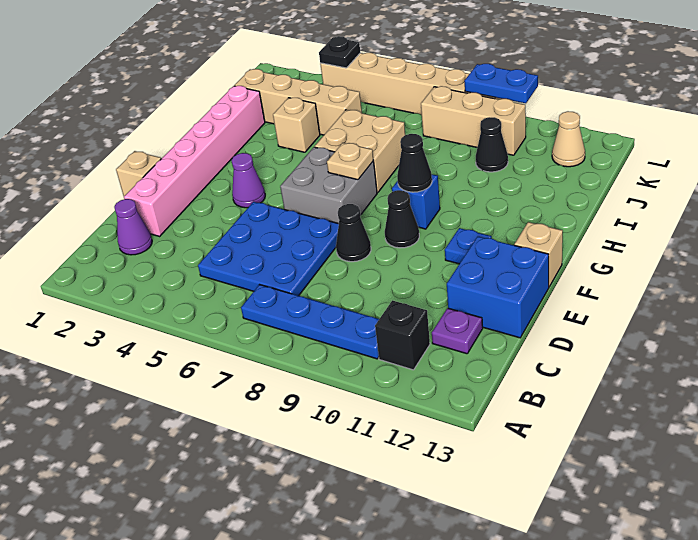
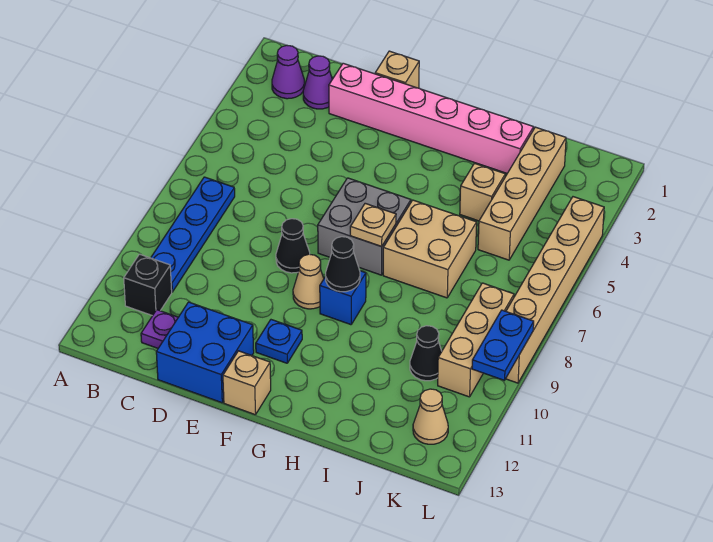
blue plate C5:E7 level 1 -> none
purple cone F4 level 1 -> purple cone B2 level 1
black cone F9 level 1 -> tan cone F9 level 1
black plate L4 level 2 -> none

